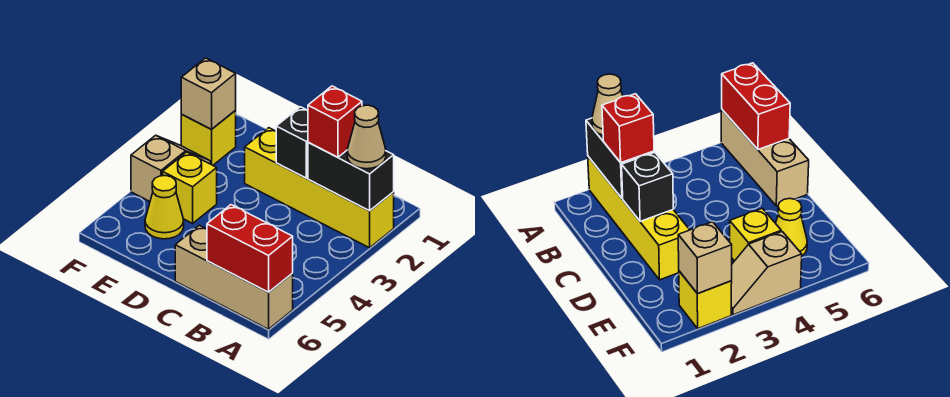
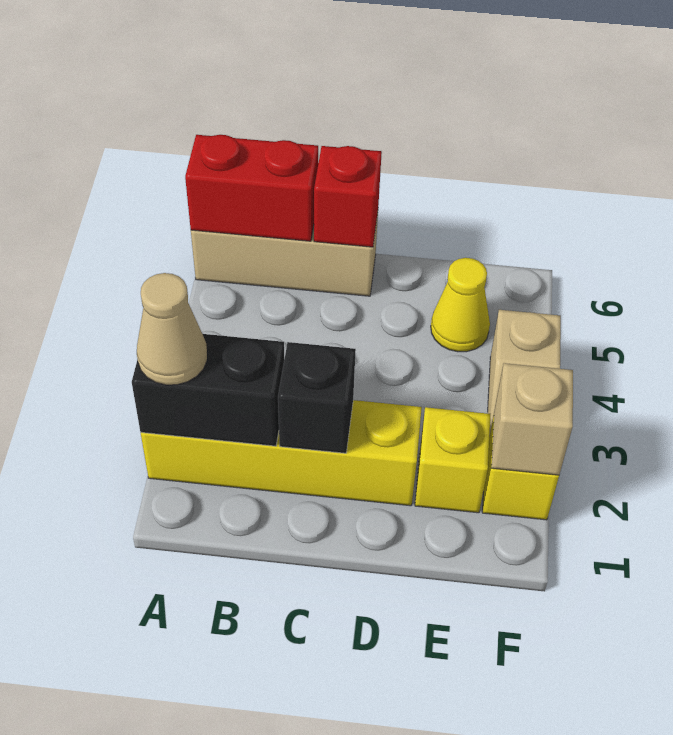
red brick B2 level 3 -> red brick C6 level 2
yellow brick E4 level 1 -> yellow brick E2 level 1

